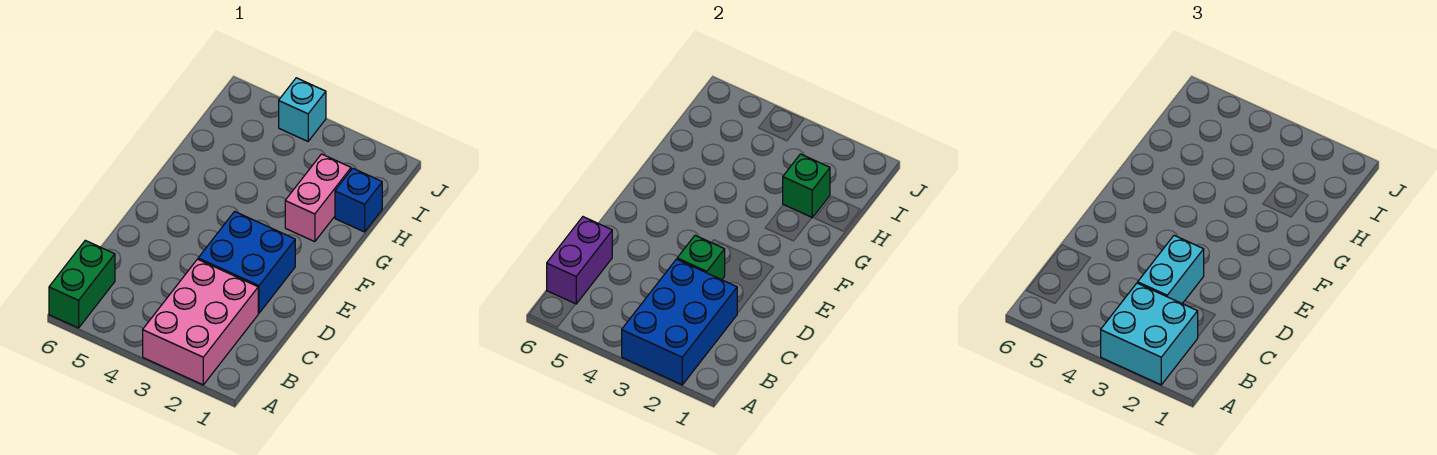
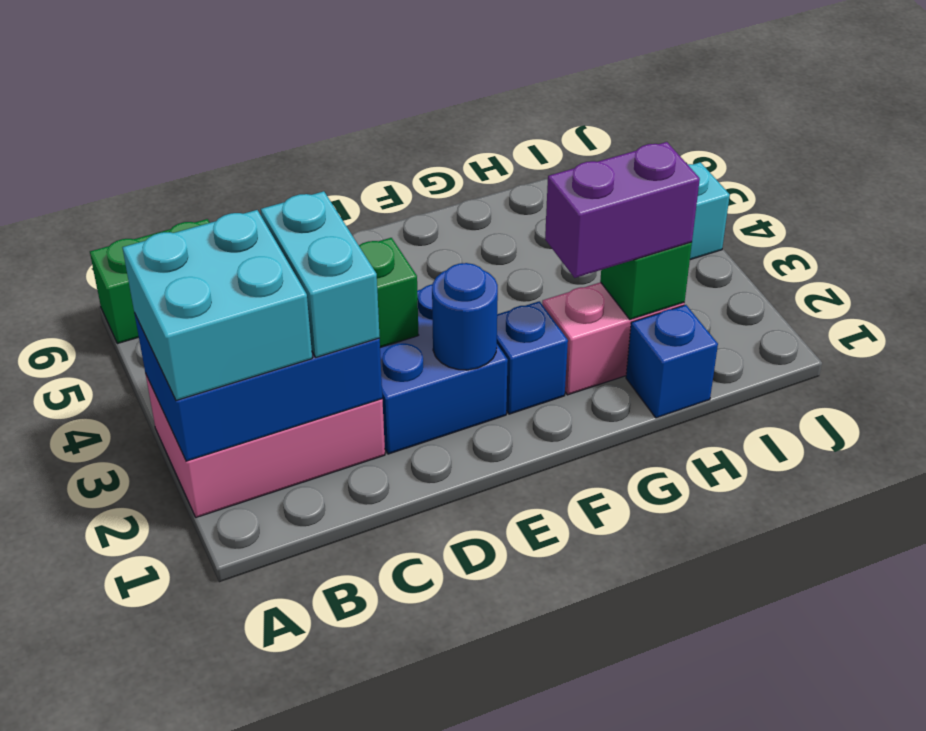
purple brick B6:C6 level 2 -> purple brick G2:H2 level 3
cyan brick C3:D3 level 3 -> cyan brick C2:C3 level 3
none -> blue round brick E2 level 2
none -> blue brick F2 level 1

